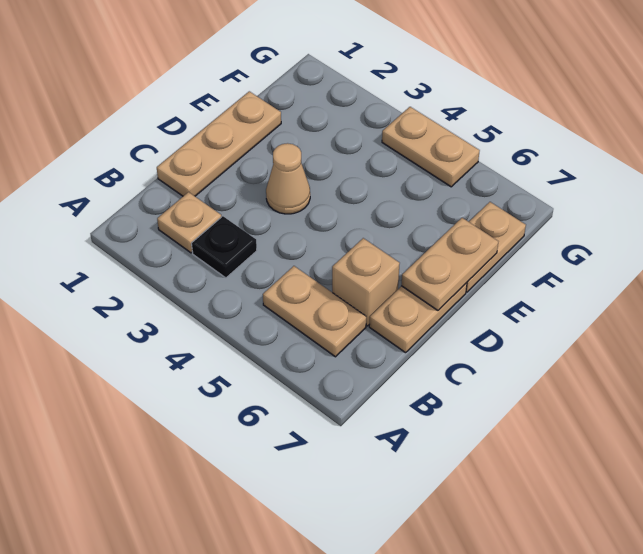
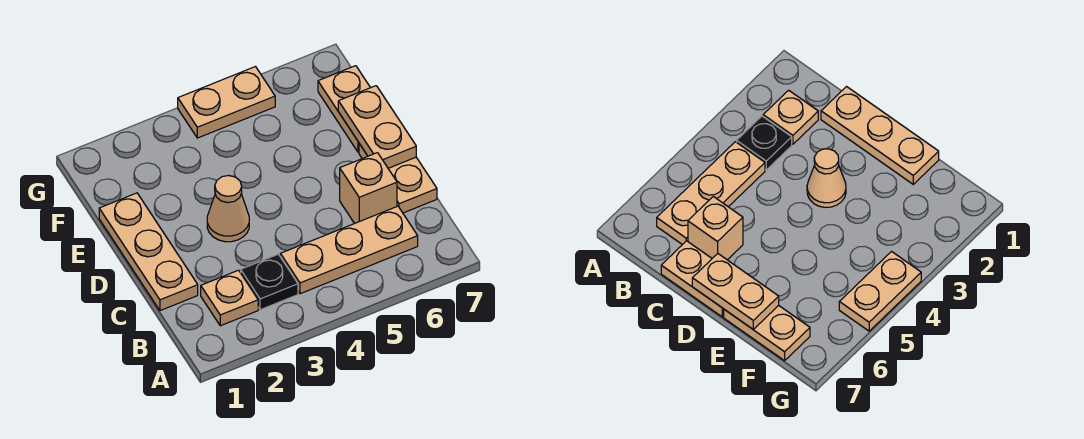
tan plate B5:B6 level 1 -> tan plate B4:B6 level 1

